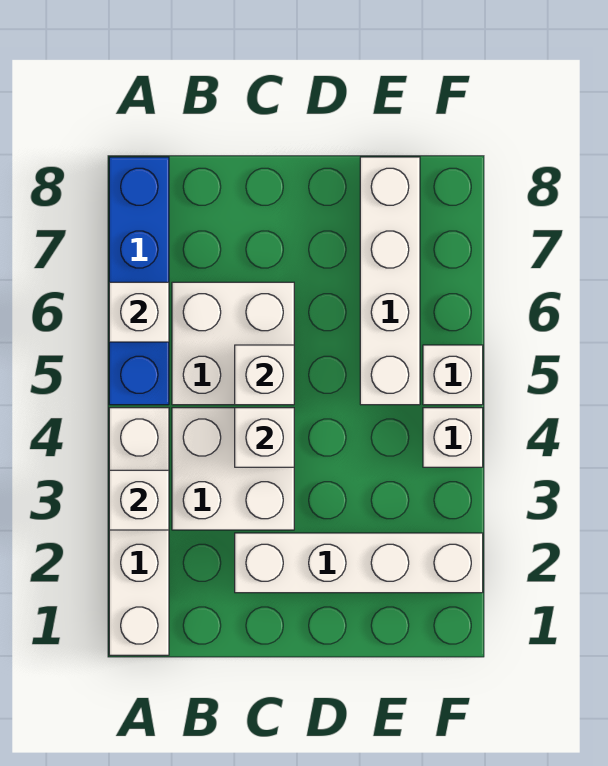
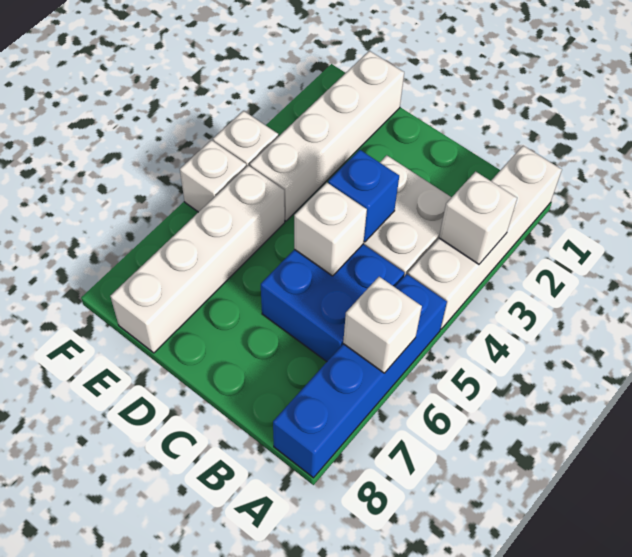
white brick B5:C6 level 1 -> blue brick B5:C6 level 1
white brick C2:F2 level 1 -> white brick E1:E4 level 1
white brick C4 level 2 -> blue brick C4 level 2

